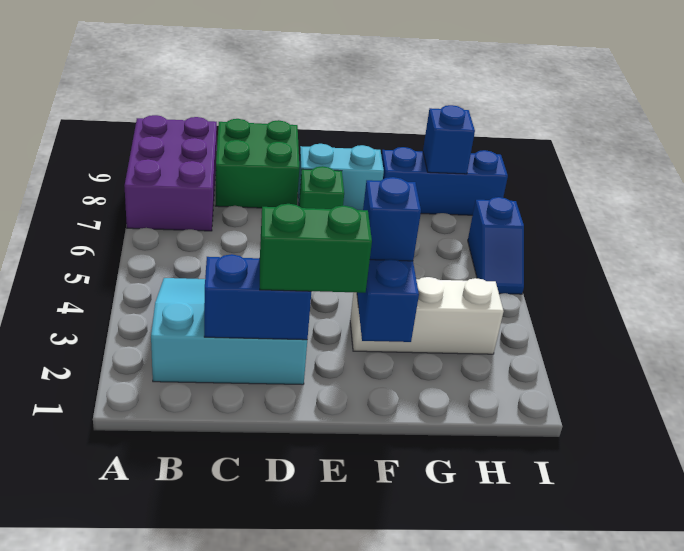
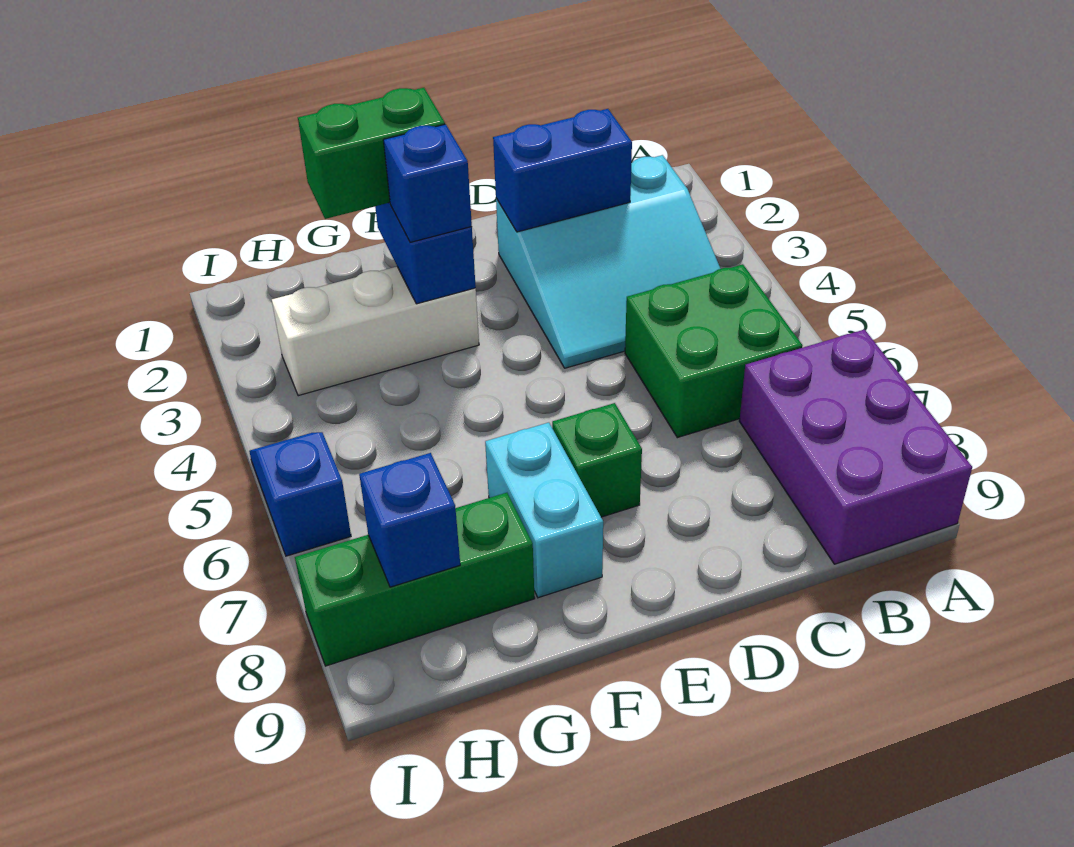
green brick C8:D9 level 1 -> green brick B5:C6 level 1
green brick D2:E2 level 3 -> green brick F2:G2 level 3
cyan brick E8:F8 level 1 -> cyan brick F7:F8 level 1
blue brick G8:I8 level 1 -> green brick G8:I8 level 1

